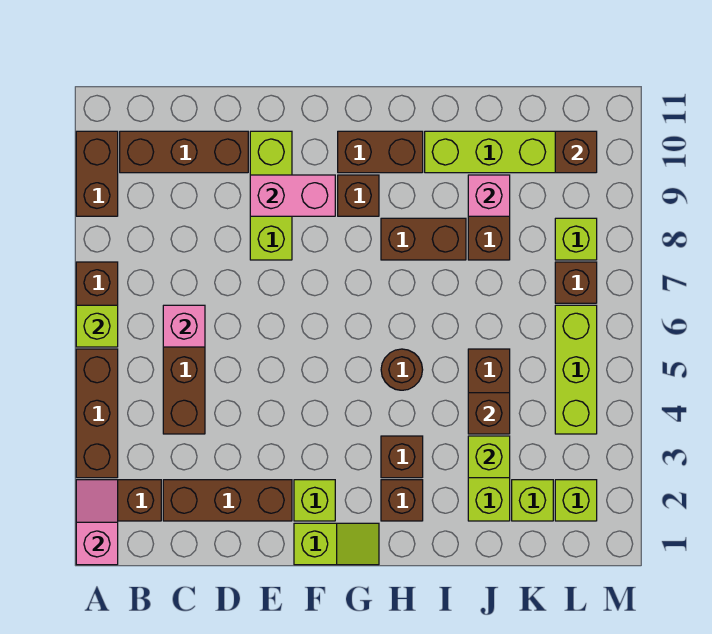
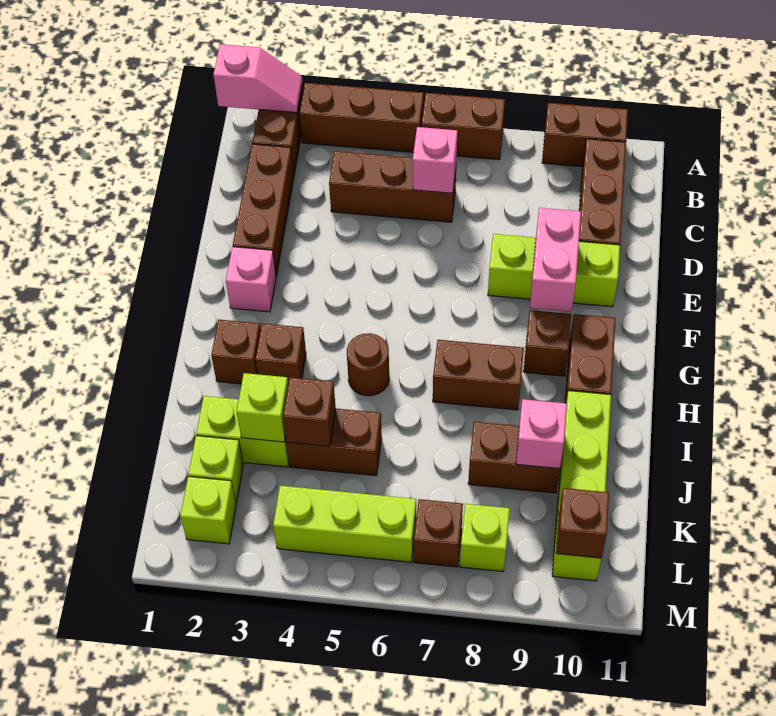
lime brick A6 level 2 -> none
lime slope F1:G1 level 1 top F -> none
lime brick F2 level 1 -> pink brick F2 level 1
brown brick H8:I8 level 1 -> brown brick H7:H8 level 1

